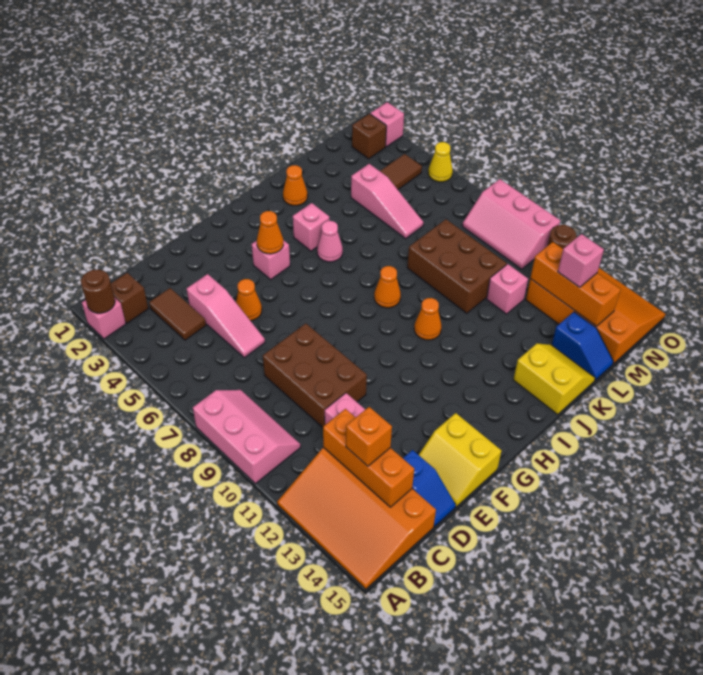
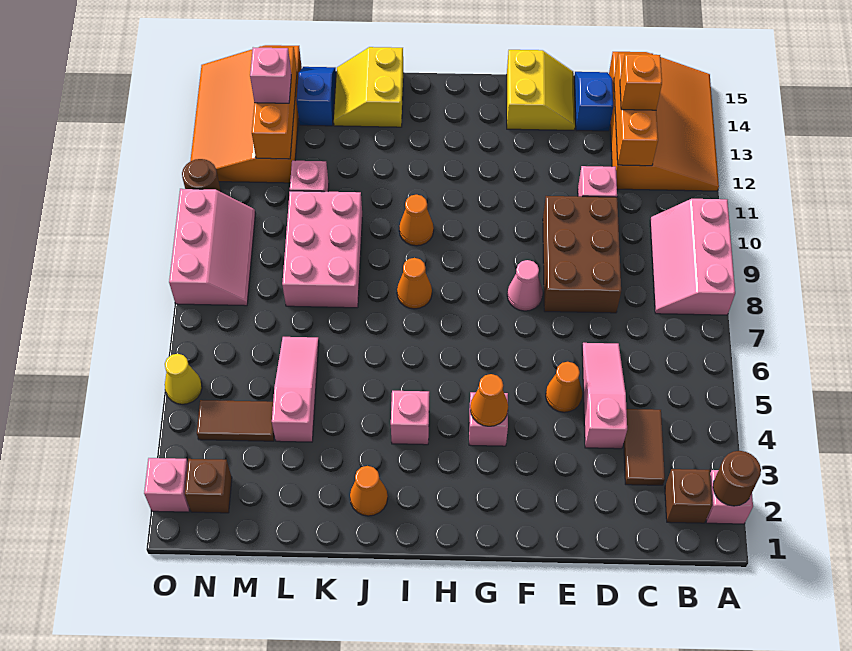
pink cone I5 level 1 -> pink cone F8 level 1
brown brick K8:L10 level 1 -> pink brick K8:L10 level 1

